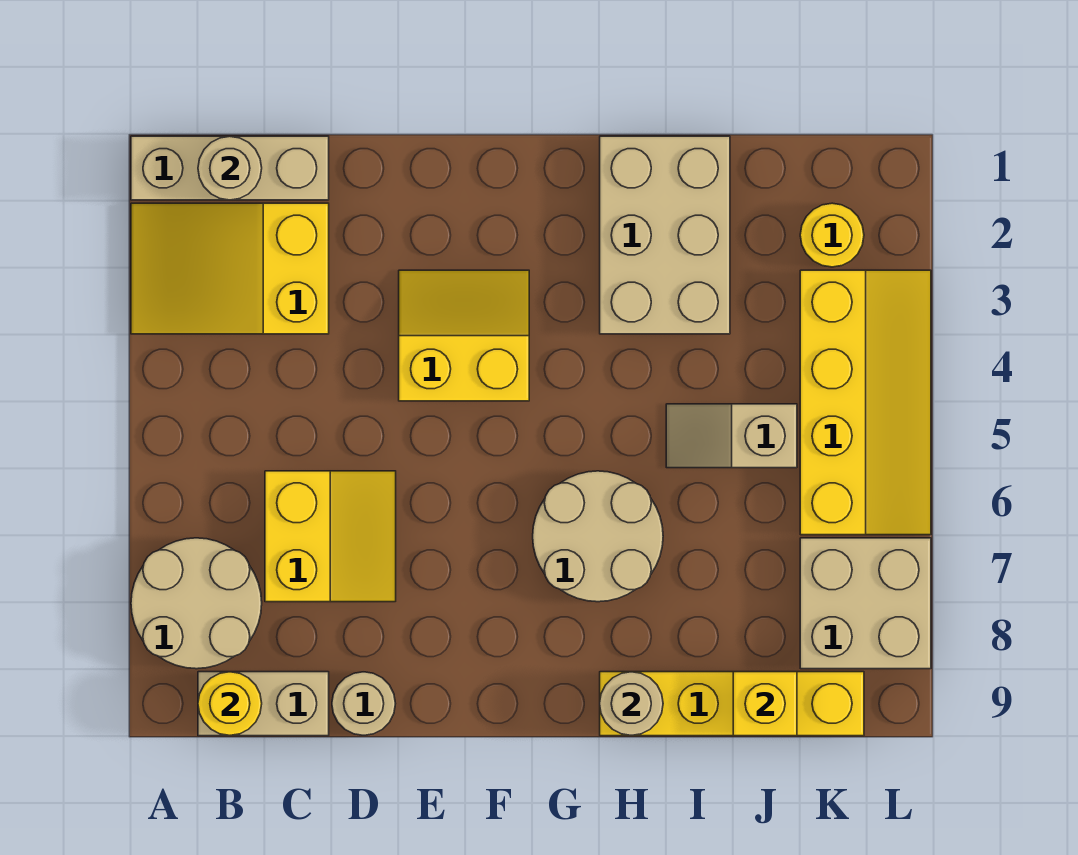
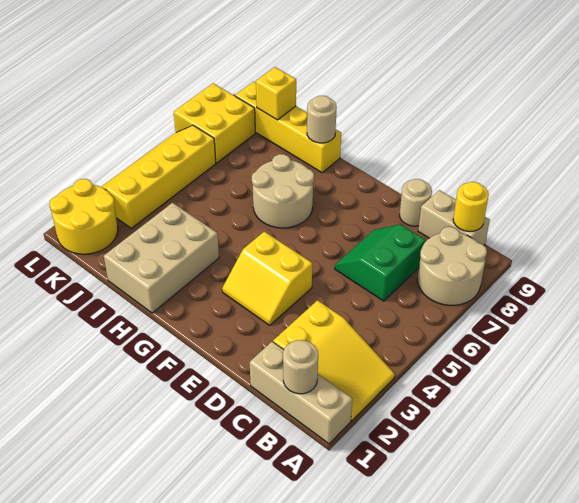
yellow slope C6:D7 level 1 top C -> green slope C6:D7 level 1 top C
tan slope I5:J5 level 1 top J -> none
yellow round brick K2 level 1 -> yellow round brick K1:L2 level 1
tan brick K7:L8 level 1 -> yellow brick K7:L8 level 1

